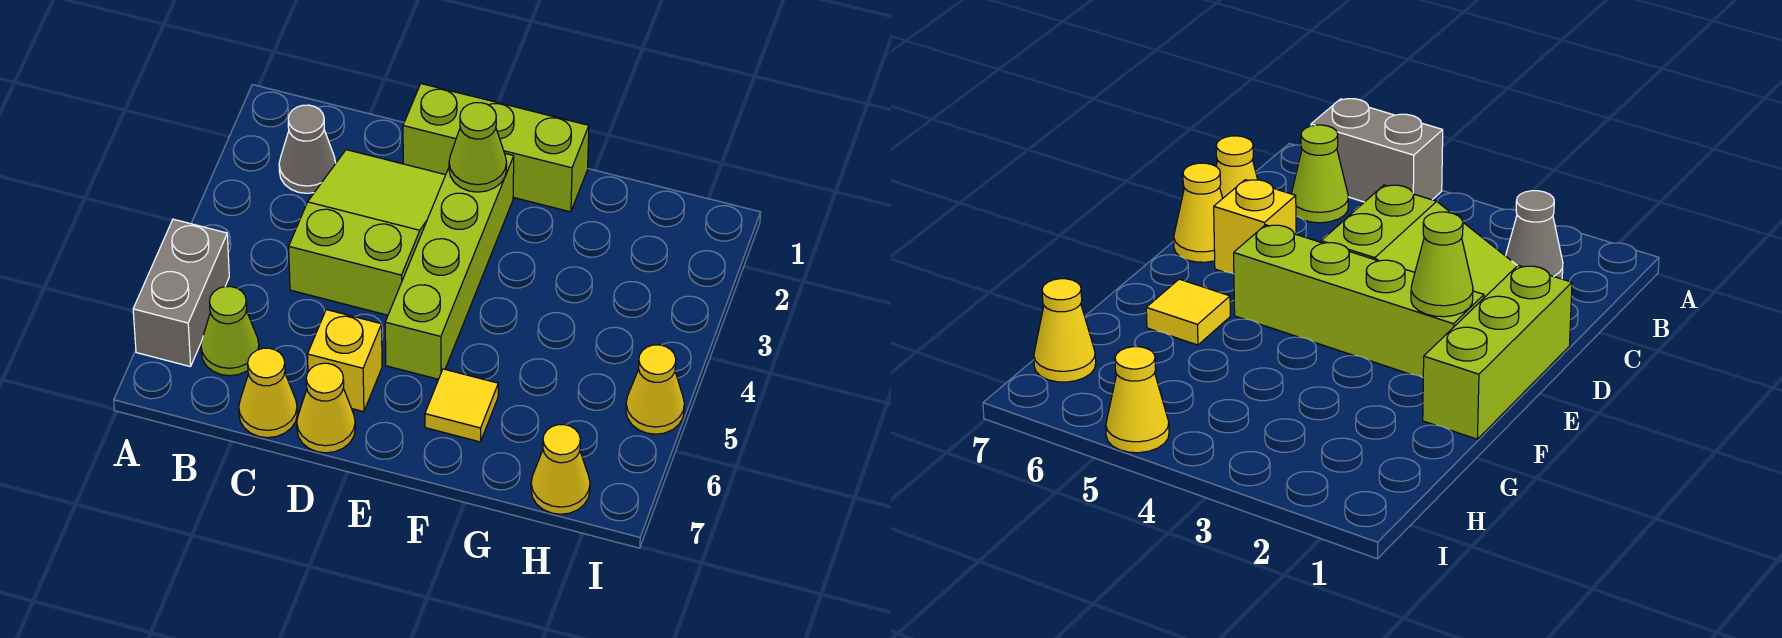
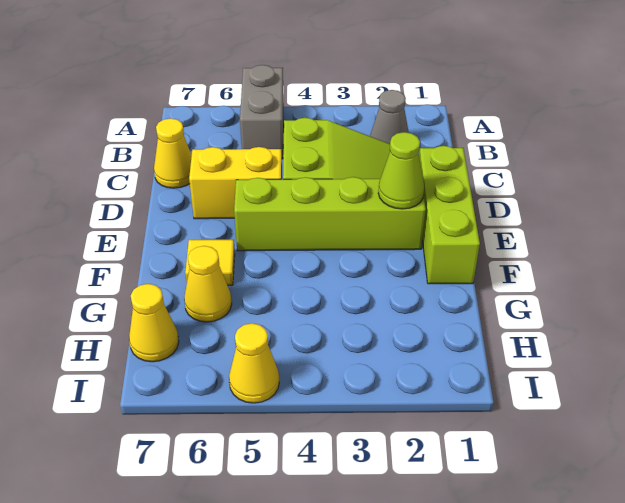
grey brick A5:A6 level 1 -> grey brick A5:B5 level 1
lime cone B6 level 1 -> none
yellow brick D6 level 1 -> yellow brick D5:D6 level 1
yellow cone D7 level 1 -> yellow cone G6 level 1

